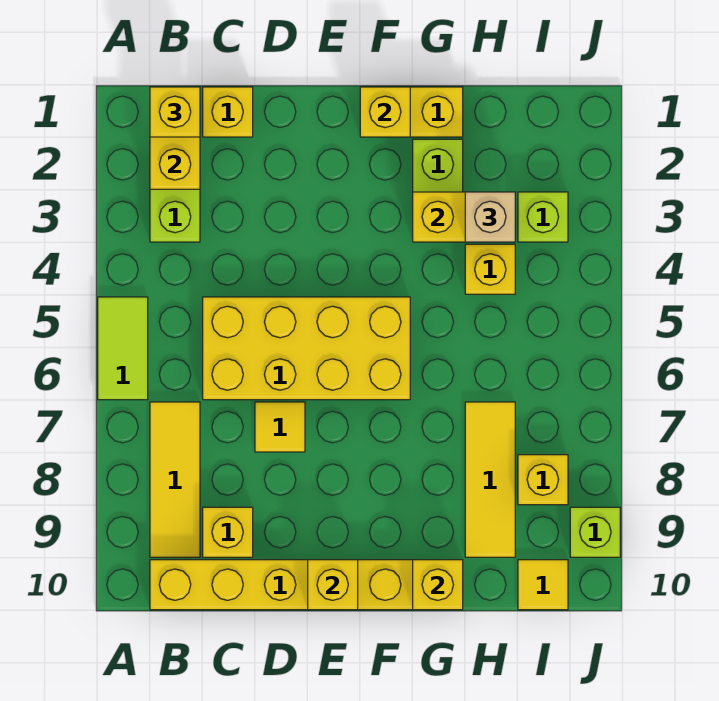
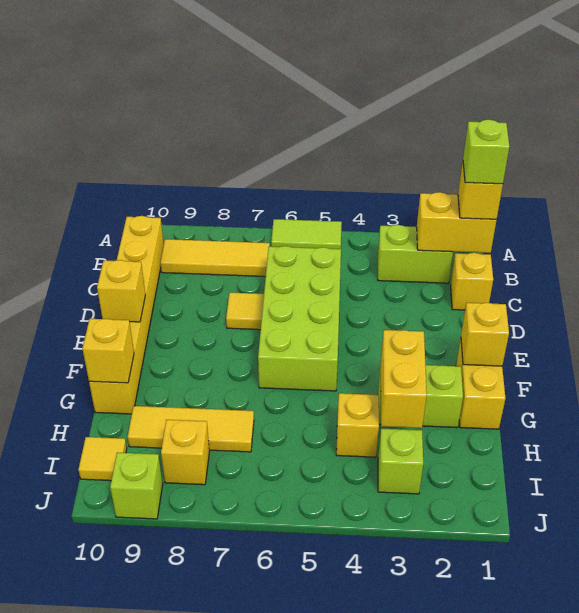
none -> lime brick B1 level 4
yellow brick C5:F6 level 1 -> lime brick C5:F6 level 1
yellow brick C9 level 1 -> none
tan brick H3 level 3 -> none

